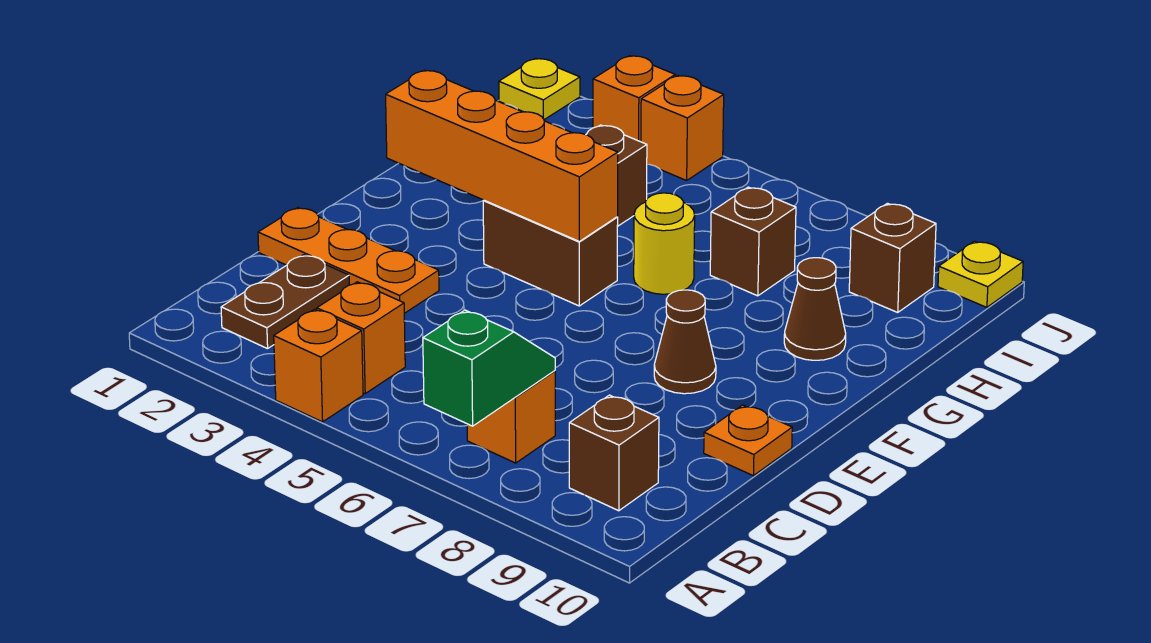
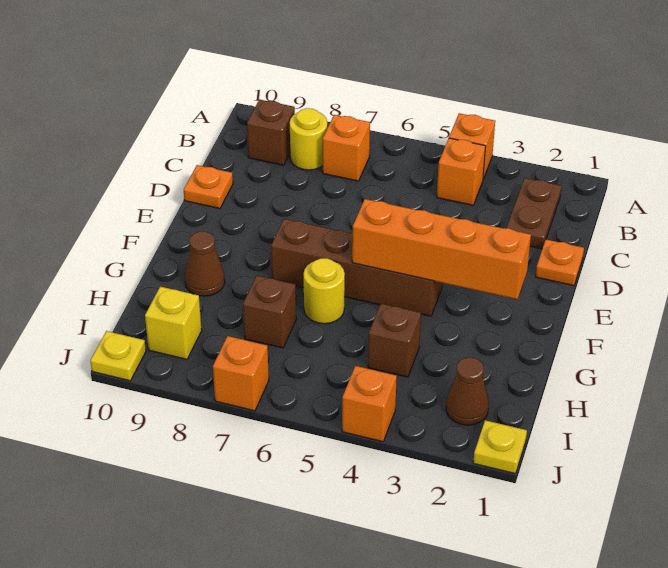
green slope A7:B7 level 2 top A -> none
none -> yellow round brick B8 level 1
orange plate D1:D3 level 1 -> orange plate D1 level 1
brown cone E8 level 1 -> brown cone I2 level 1
brown brick F4:F5 level 1 -> brown brick F4:F7 level 1
brown brick I9 level 1 -> yellow brick I9 level 1
orange brick J3 level 1 -> orange brick J7 level 1

